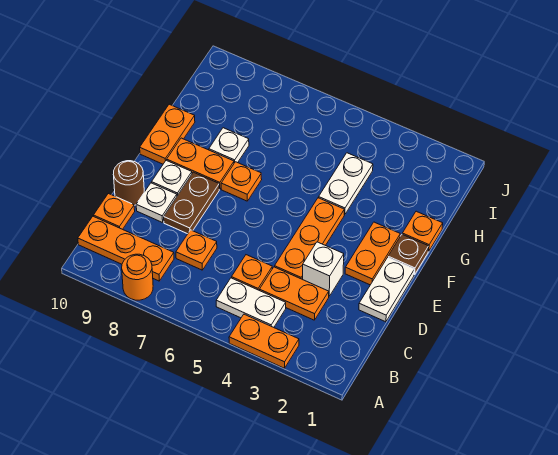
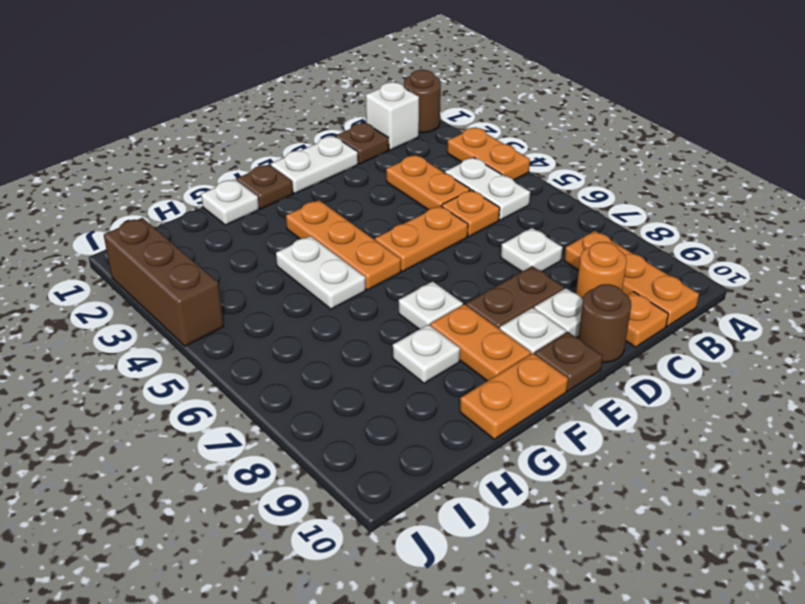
none -> brown round brick A1 level 1
orange round brick A8 level 1 -> orange round brick C9 level 1
none -> brown plate C1 level 1
orange plate C7 level 1 -> white plate C7 level 1
white brick D3 level 1 -> white brick B1 level 1
orange plate D4:F4 level 1 -> orange plate F3:F5 level 1
orange plate E2:F2 level 1 -> orange plate D5:E5 level 1
none -> brown plate E10 level 1
orange plate F7 level 1 -> white plate F7 level 1
orange plate G1 level 1 -> white plate G1 level 1
white plate G4:H4 level 1 -> white plate G4:G5 level 1
none -> brown brick J2:J4 level 1

